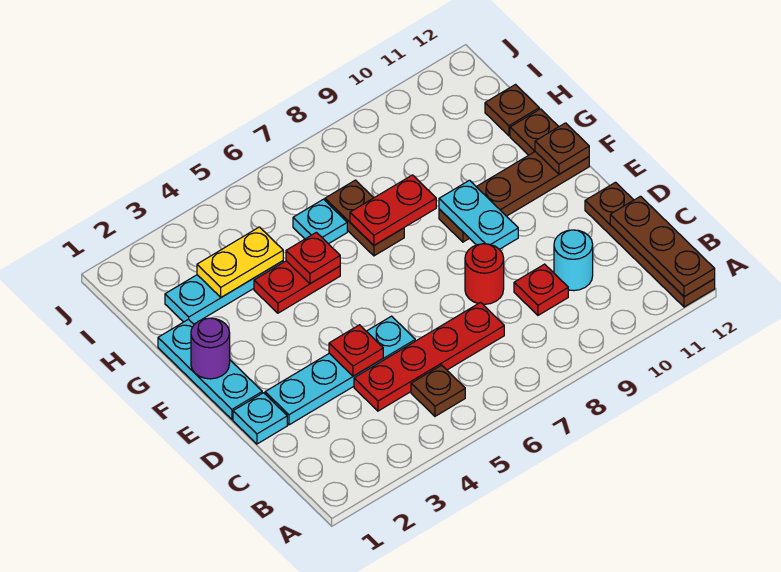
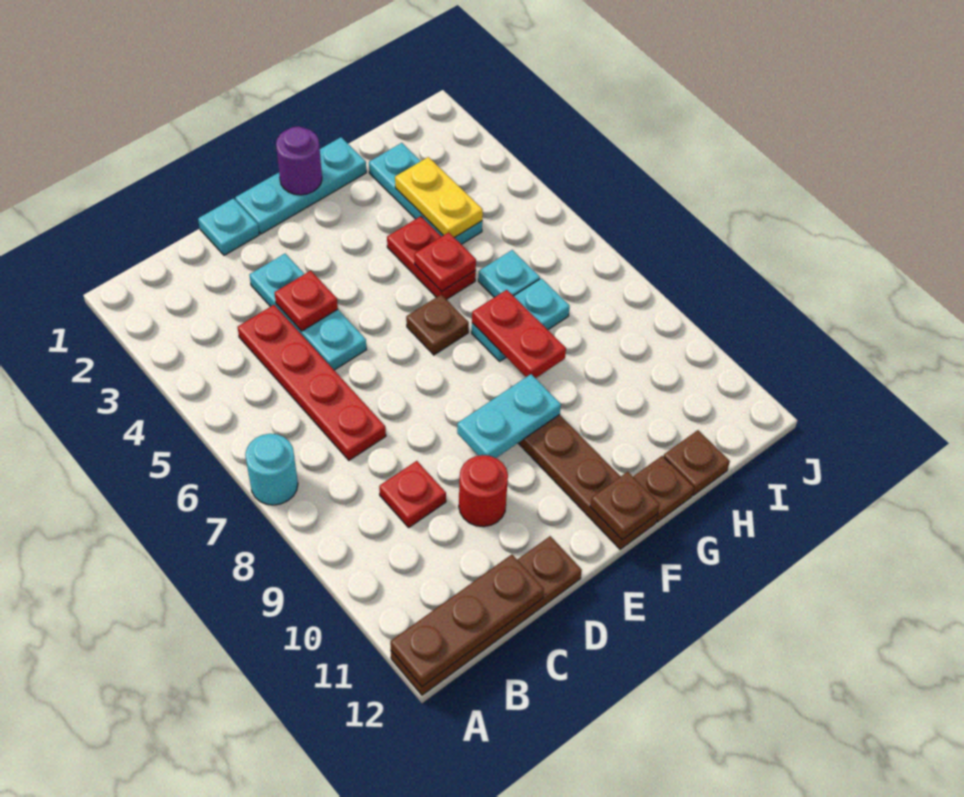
brown plate B5 level 1 -> brown plate F6 level 1
cyan round brick C10 level 1 -> cyan round brick A7 level 1
cyan plate D2:D5 level 1 -> cyan plate D3:D5 level 1
red round brick D8 level 1 -> red round brick D10 level 1
brown plate G7:H7 level 1 -> cyan plate G7:H7 level 1

